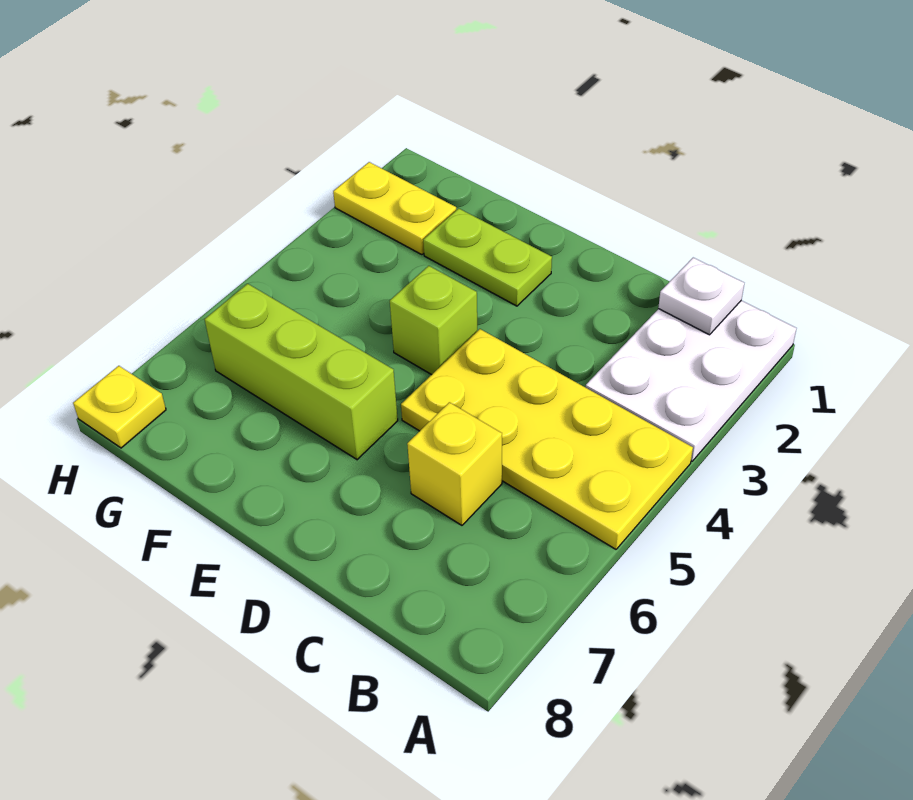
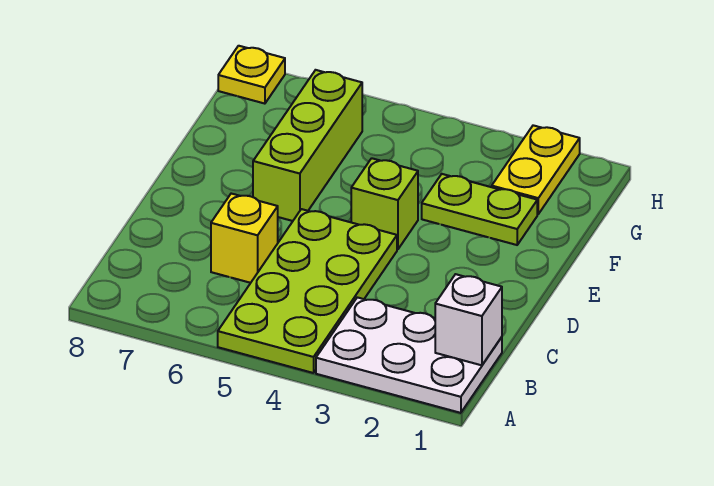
yellow plate A4:D5 level 1 -> lime plate A4:D5 level 1
white plate B1 level 2 -> white brick B1 level 2
lime plate E2:F2 level 1 -> lime plate F2:F3 level 1

